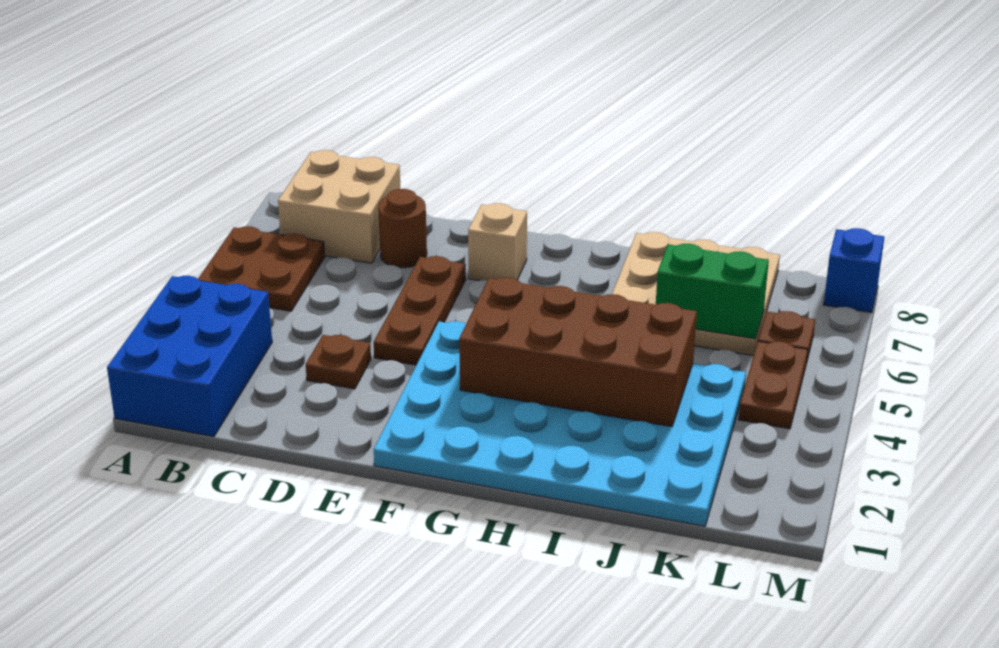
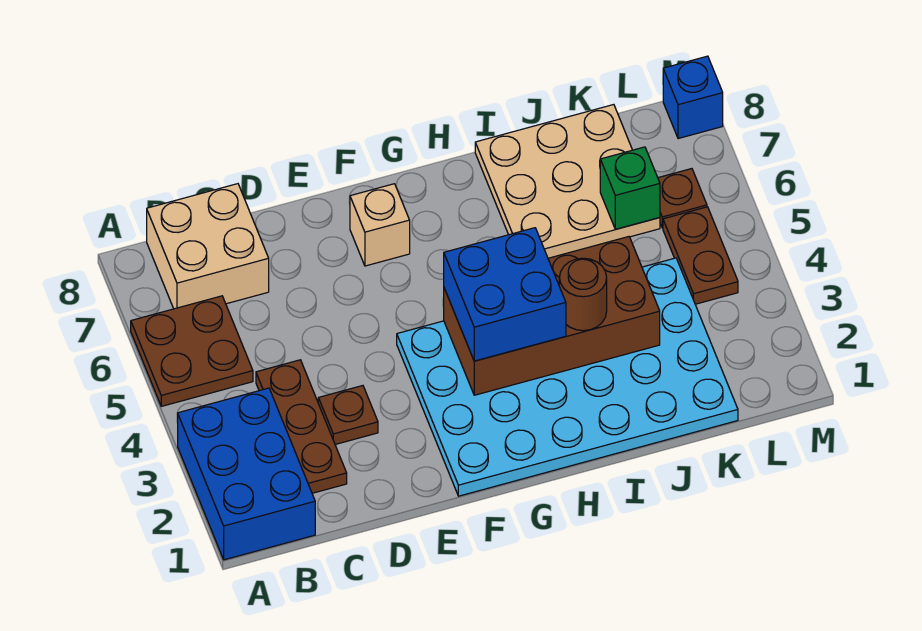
brown round brick D7 level 1 -> brown round brick I3 level 3
brown plate E4:E6 level 1 -> brown plate C2:C4 level 1
none -> blue brick G3:H4 level 3
green brick J6:K6 level 2 -> green brick K6 level 2

